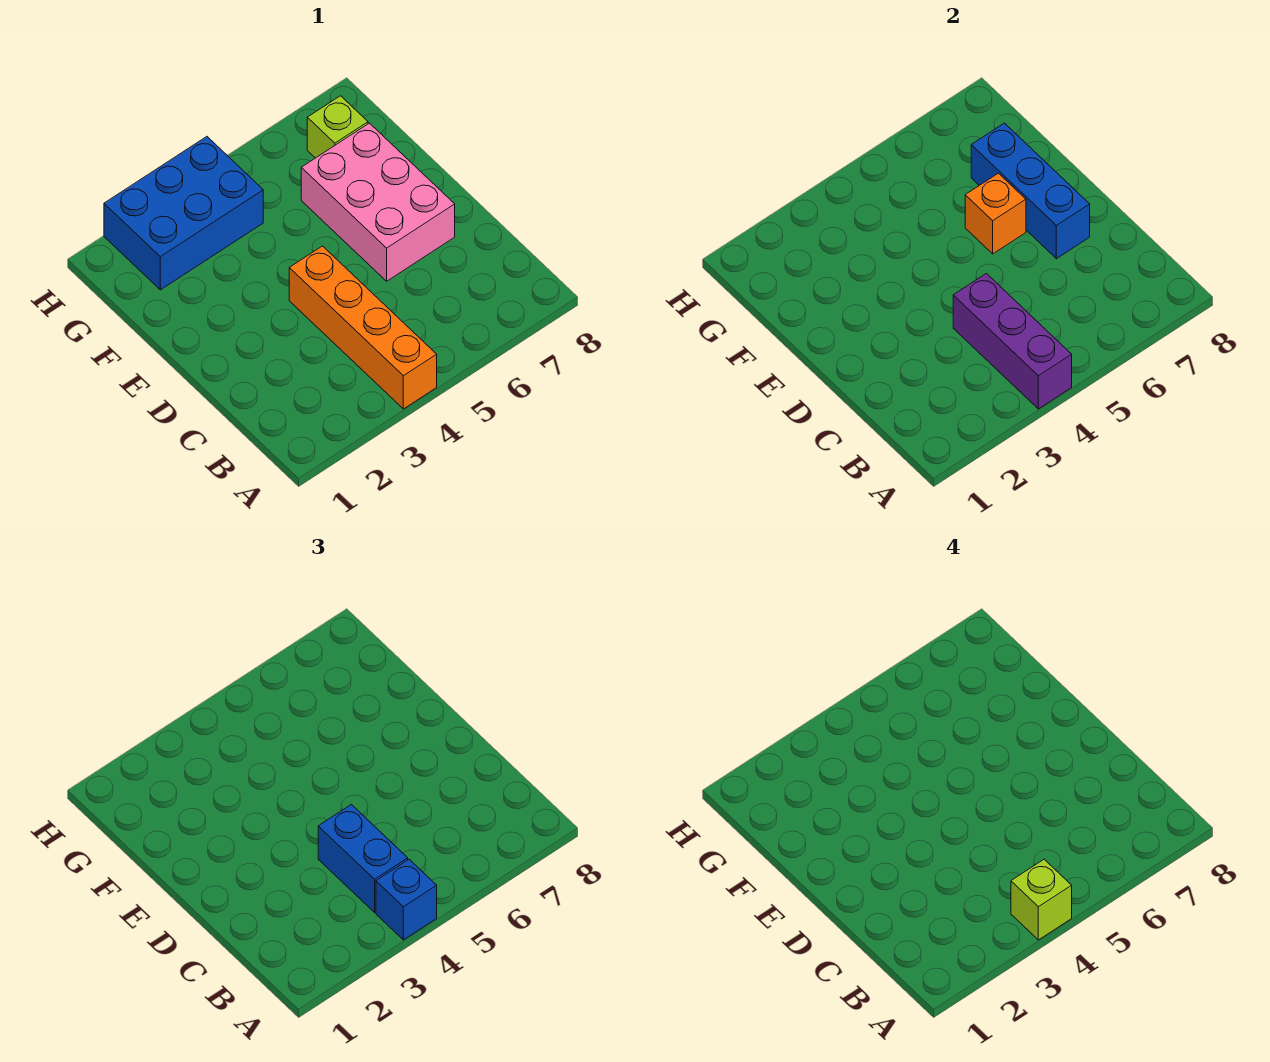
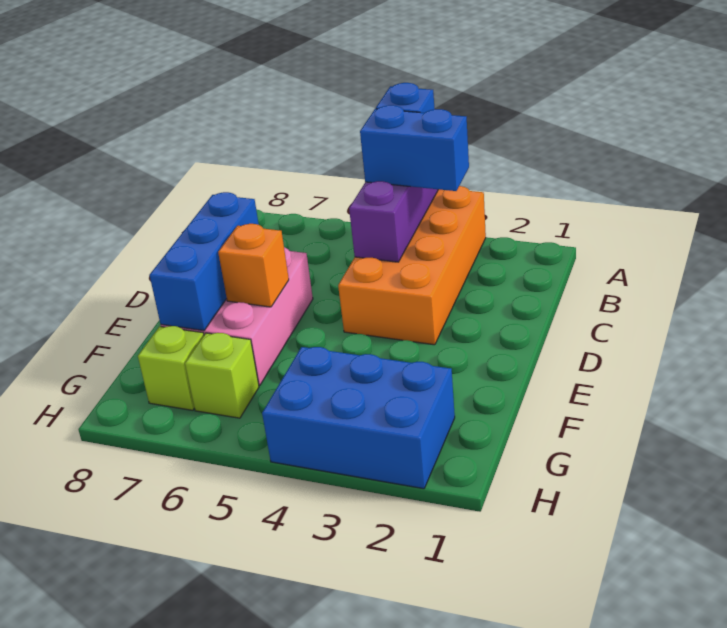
orange brick A4:D4 level 1 -> orange brick A3:D4 level 1
lime brick A4 level 4 -> lime brick G6 level 1
blue brick B4:C4 level 3 -> blue brick B3:B4 level 3

